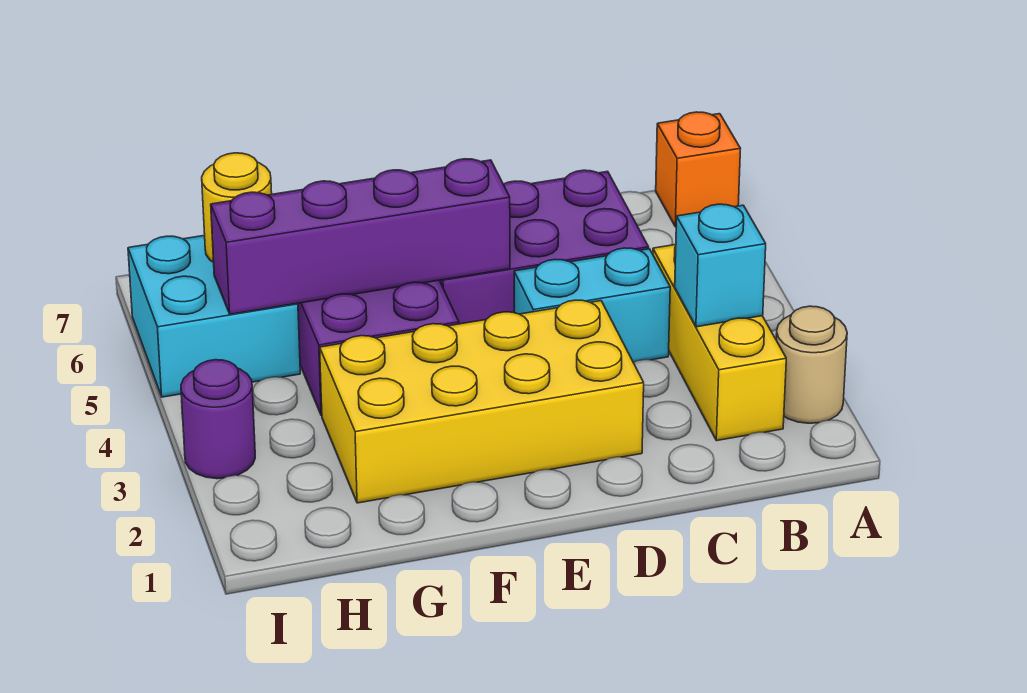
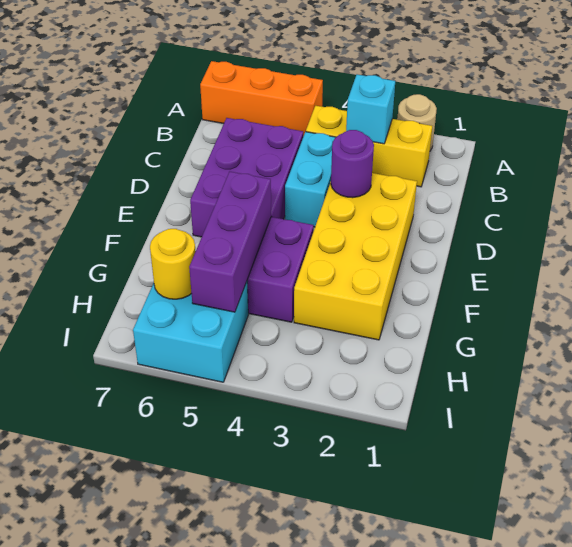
orange brick A7 level 1 -> orange brick A5:A7 level 1
purple brick E5:H5 level 2 -> purple brick F5:H5 level 2
purple round brick I3 level 1 -> purple round brick D3 level 2

